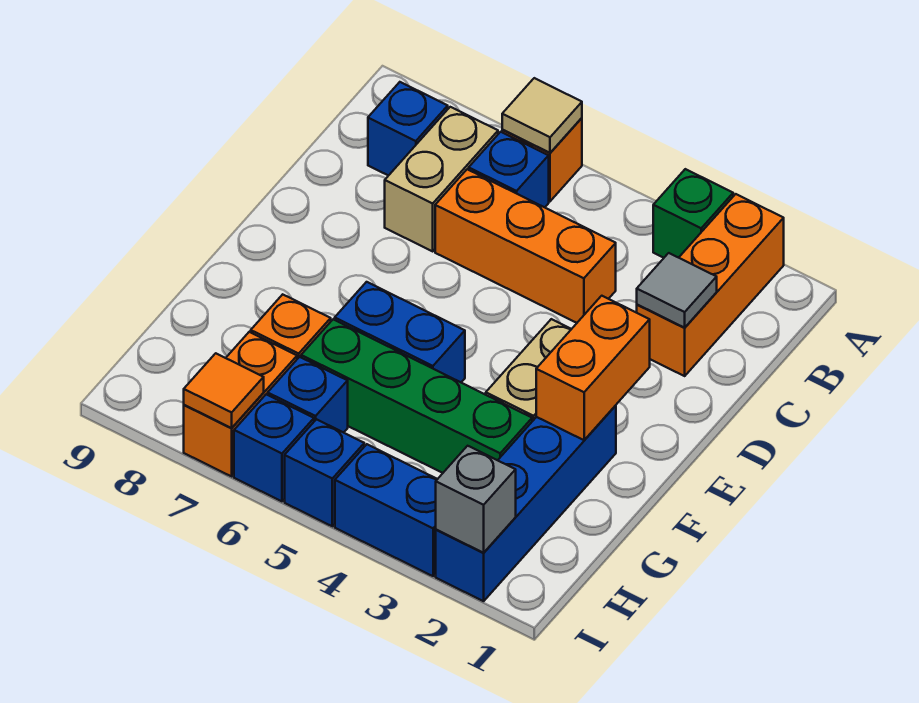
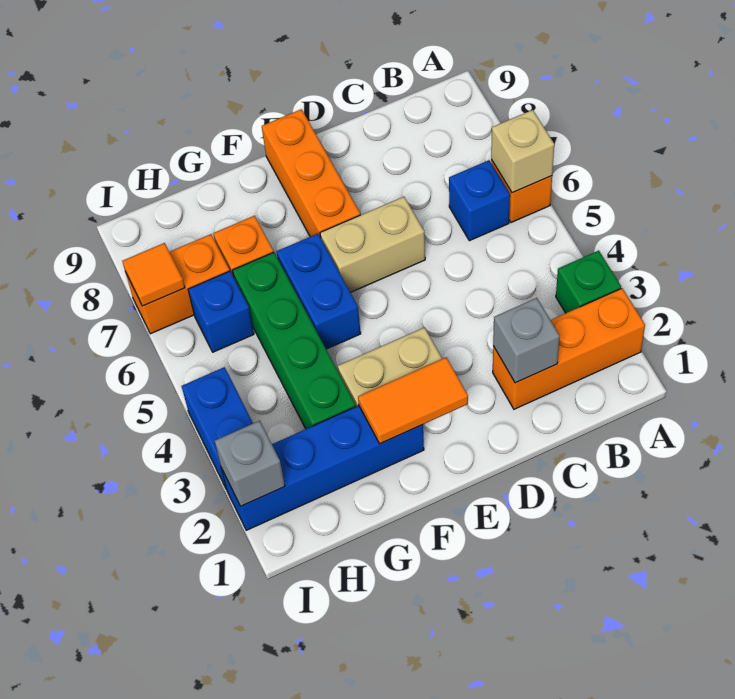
tan tile A6 level 2 -> tan brick A6 level 2
tan brick B7:C7 level 1 -> tan brick D6:E6 level 1
blue brick B8 level 1 -> none
grey tile C2 level 2 -> grey brick C2 level 2
orange brick C4:C6 level 1 -> orange brick E7:E9 level 1
orange brick E2:F2 level 2 -> orange tile E2:F2 level 2
blue brick I5 level 1 -> none
blue brick I6 level 1 -> none

